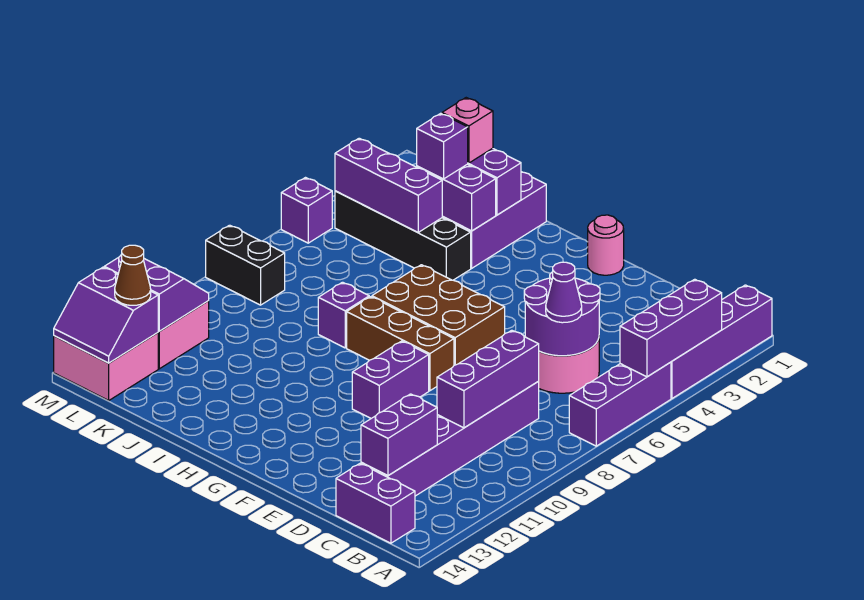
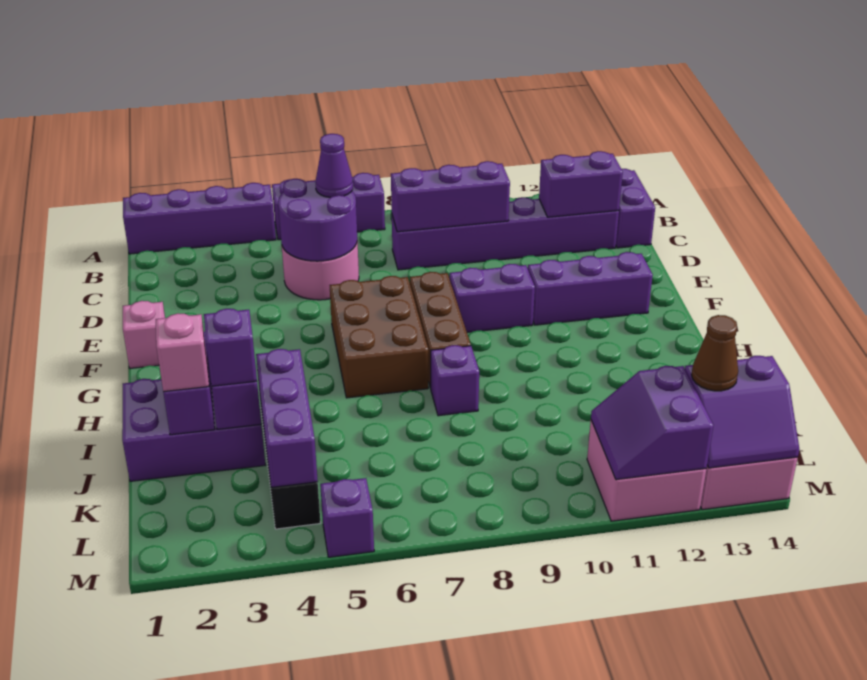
purple brick A3:A5 level 2 -> purple brick F11:F13 level 1
pink round brick F1 level 1 -> pink brick F1 level 1
black brick L8:M8 level 1 -> none
purple slope L13:M14 level 2 top 13 -> purple slope L13:M14 level 2 top L

